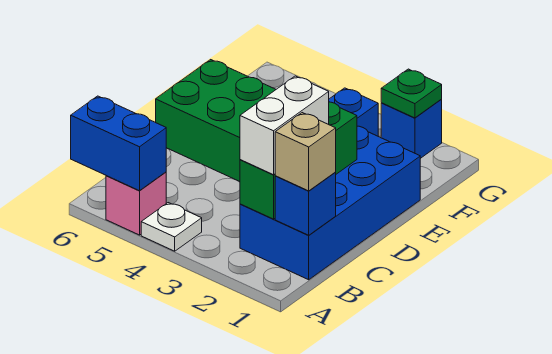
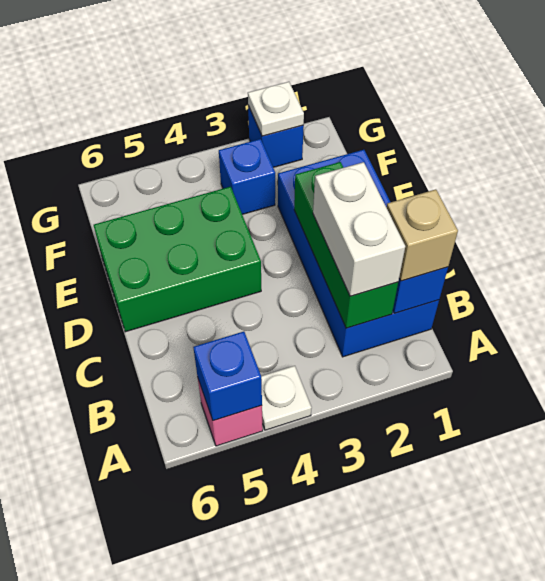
blue brick A5:A6 level 2 -> blue brick A5 level 2
green plate G2 level 2 -> white plate G2 level 2

